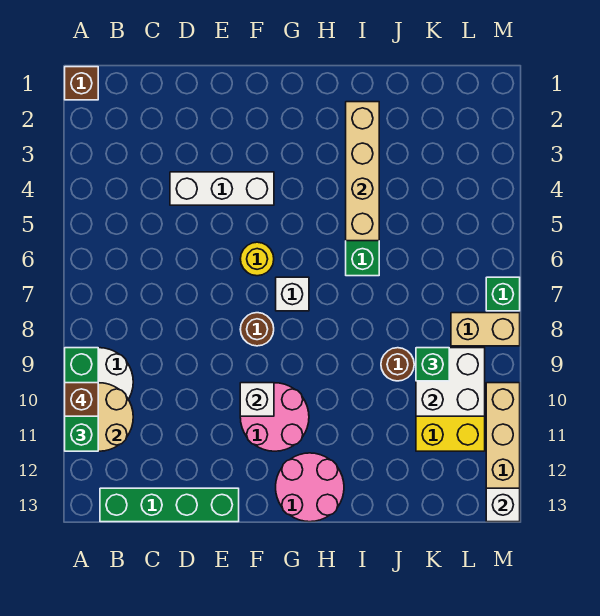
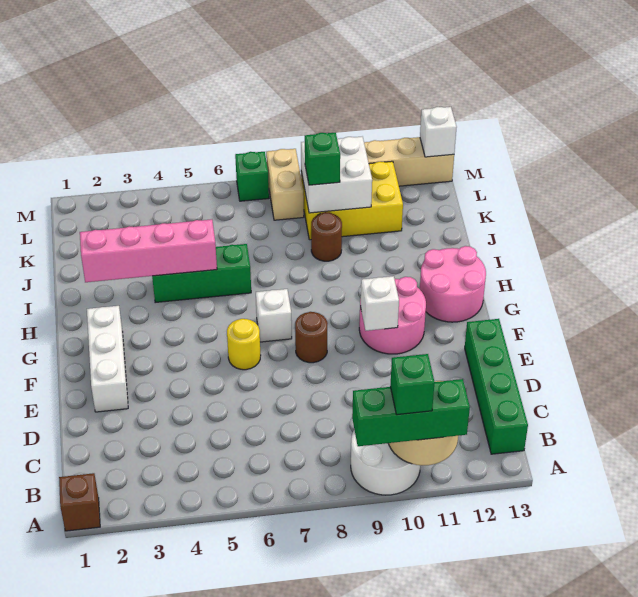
brown brick A10 level 4 -> green brick A10 level 4
white brick D4:F4 level 1 -> white brick E2:G2 level 1
tan brick I2:I5 level 2 -> pink brick I2:I5 level 2

